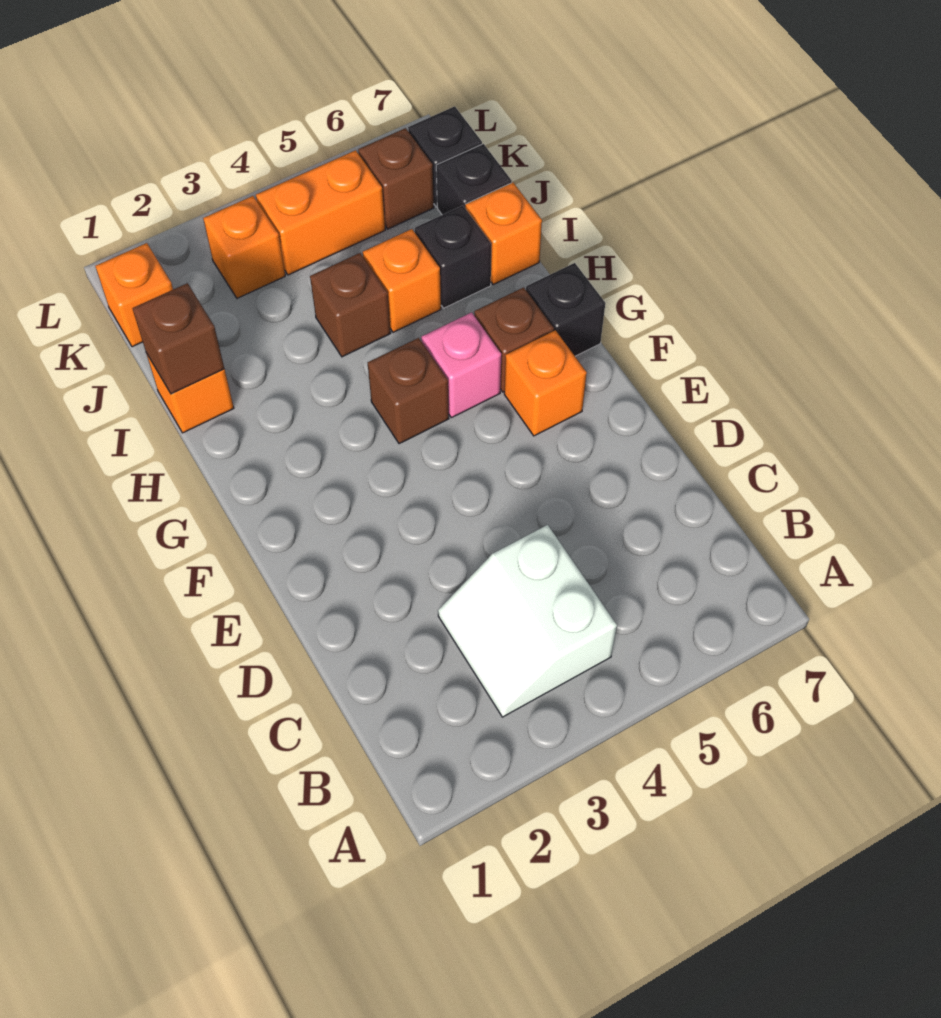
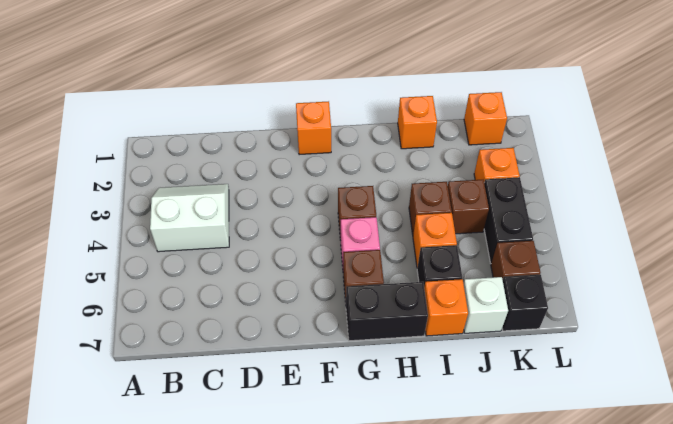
orange brick F6 level 1 -> orange brick F1 level 1
black brick G7 level 1 -> black brick G7:H7 level 1
brown brick I1 level 2 -> brown brick J4 level 1
black brick J7 level 1 -> white brick J7 level 1
orange brick K4:K5 level 1 -> black brick K4:K5 level 1

